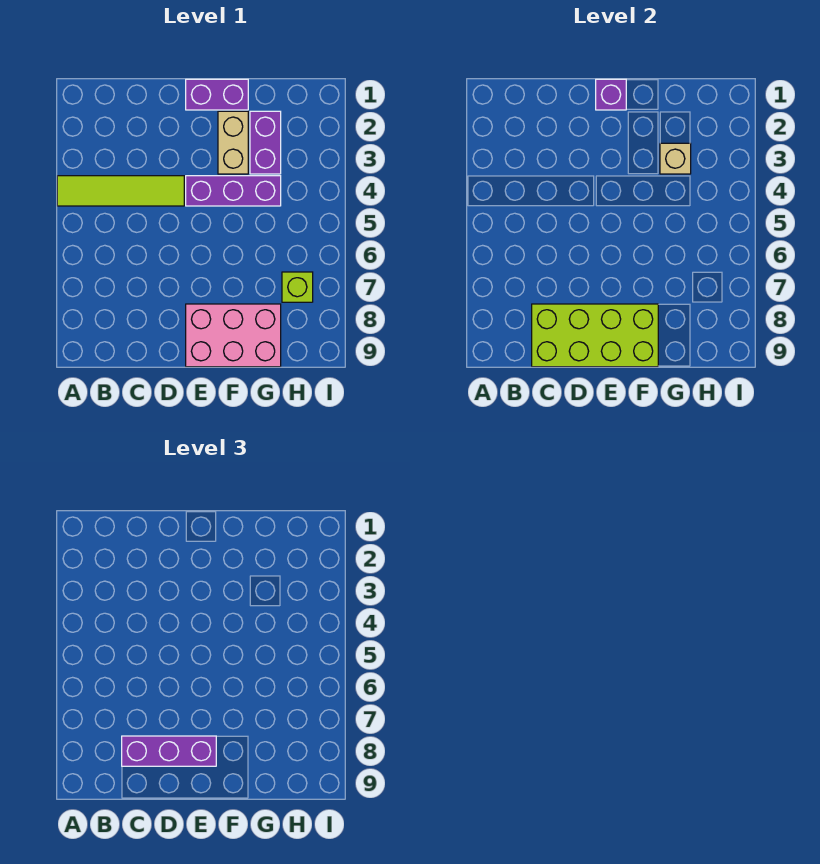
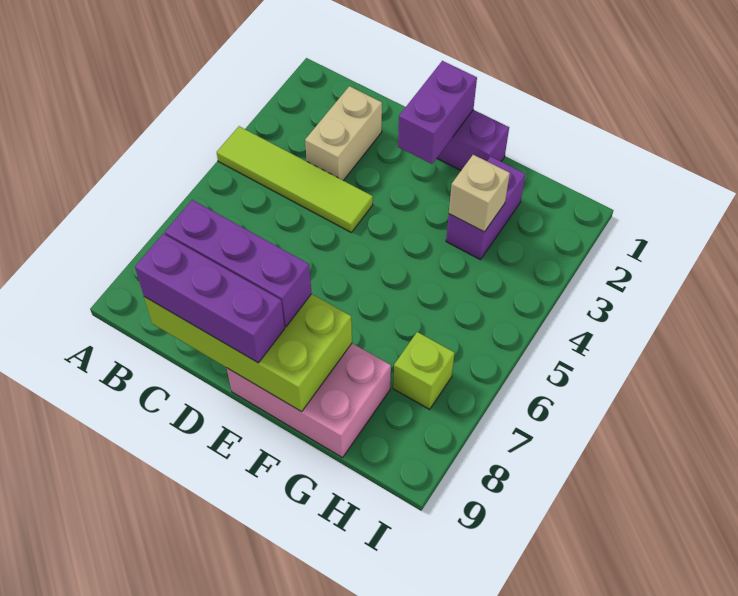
purple brick E1 level 2 -> purple brick E1:E2 level 2
purple brick E4:G4 level 1 -> purple brick C9:E9 level 3
tan brick F2:F3 level 1 -> tan brick C2:C3 level 1

